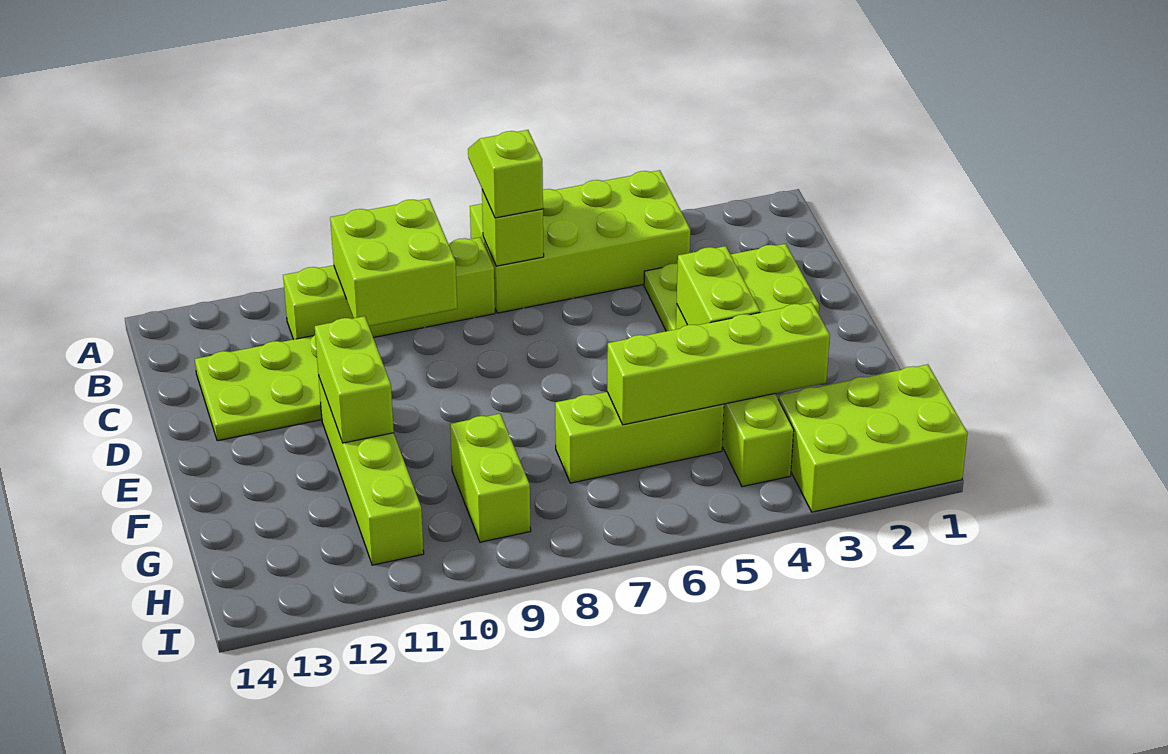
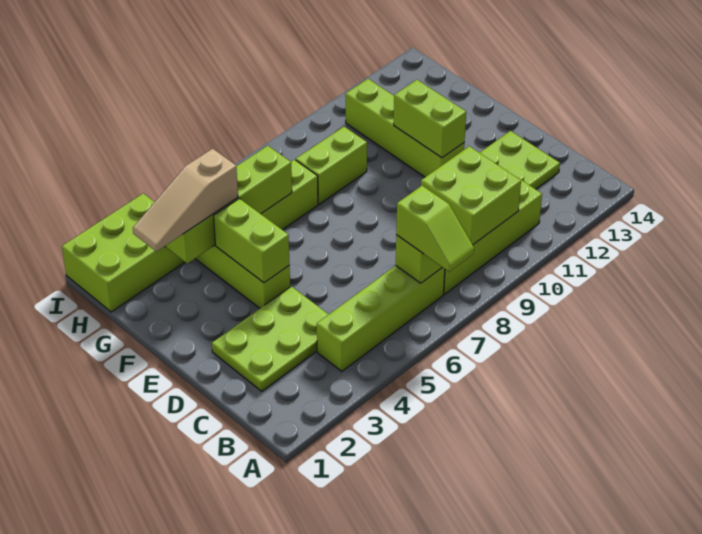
lime brick A4:B7 level 1 -> lime brick B4:B7 level 1
none -> tan slope G2:G4 level 3 top 4
lime brick G9:H9 level 1 -> lime brick G8:G9 level 1

